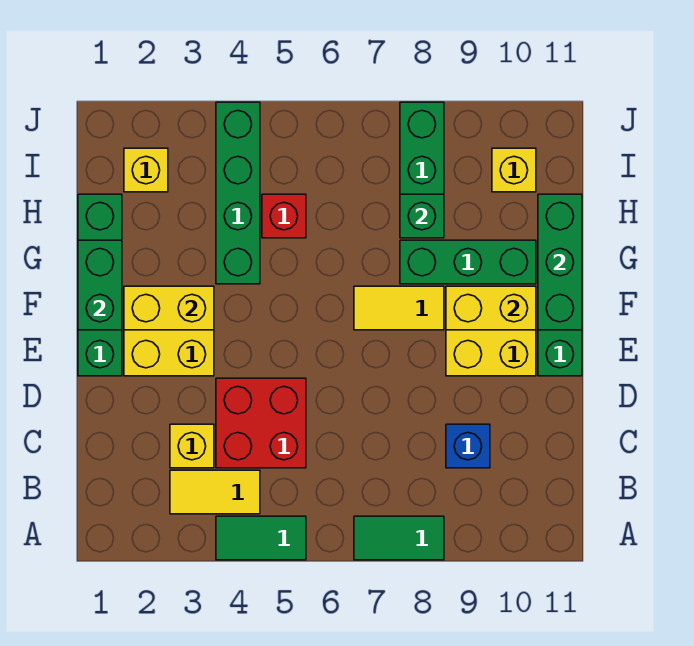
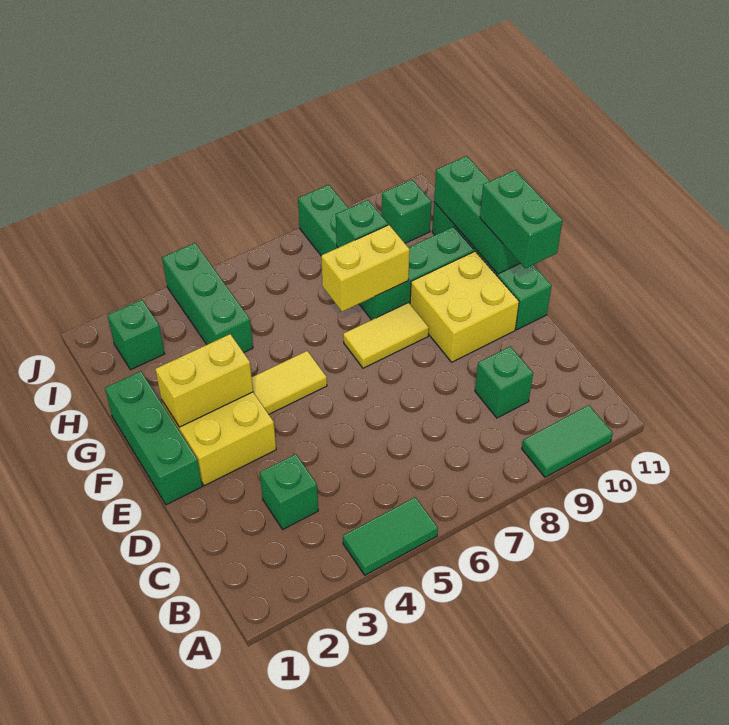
green tile A7:A8 level 1 -> green tile A9:A10 level 1
yellow tile B3:B4 level 1 -> yellow tile F4:F5 level 1
yellow brick C3 level 1 -> green brick C3 level 1
red brick C4:D5 level 1 -> none
blue brick C9 level 1 -> green brick C9 level 1
green brick E1:H1 level 1 -> green brick E1:G1 level 1
green brick F1:G1 level 2 -> green brick E11:F11 level 3
yellow brick F9:F10 level 2 -> yellow brick G7:G8 level 2
green brick G4:J4 level 1 -> green brick H4:J4 level 1
red brick H5 level 1 -> none
yellow brick I2 level 1 -> green brick I2 level 1
yellow brick I10 level 1 -> green brick I10 level 1

